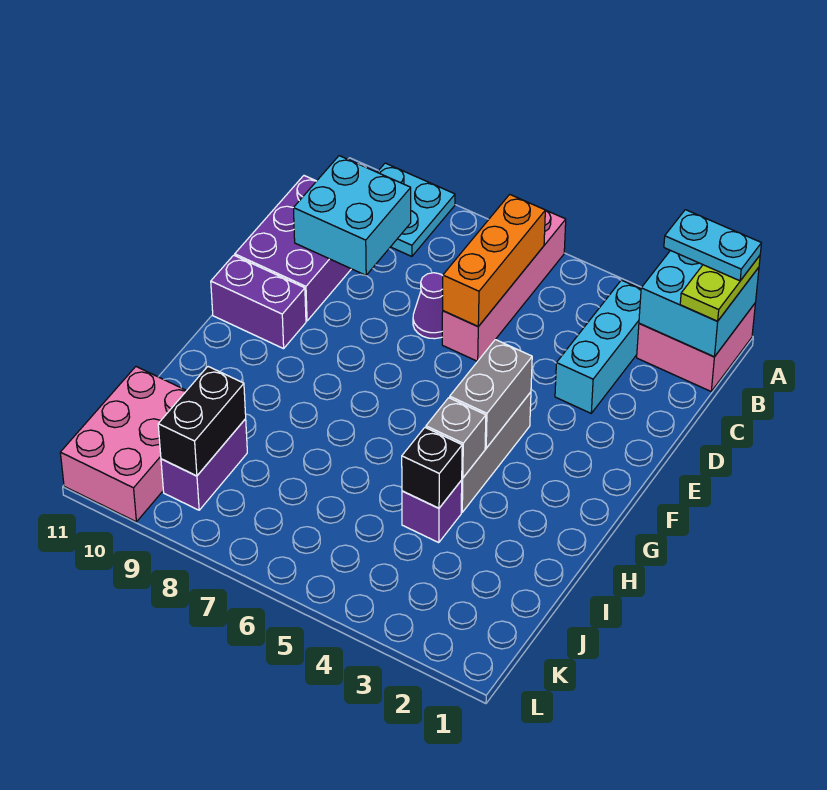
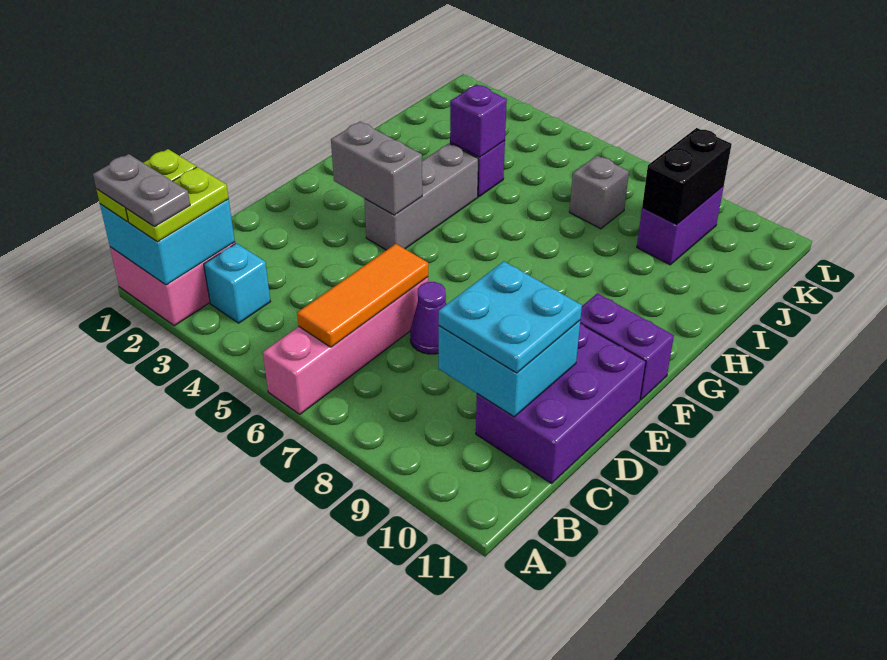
cyan plate A1:A2 level 4 -> grey plate A1:A2 level 4
none -> lime plate A2:B2 level 3
cyan plate A9:B10 level 1 -> cyan plate C9:D10 level 3
cyan brick B3:D3 level 1 -> cyan brick B3 level 1
orange brick B6:D6 level 2 -> orange tile B6:D6 level 2
grey brick F4:G4 level 2 -> grey brick F3:F4 level 2
grey brick H4 level 2 -> grey brick J7 level 1
black brick I4 level 2 -> purple brick I4 level 2
pink brick J10:L11 level 1 -> none

